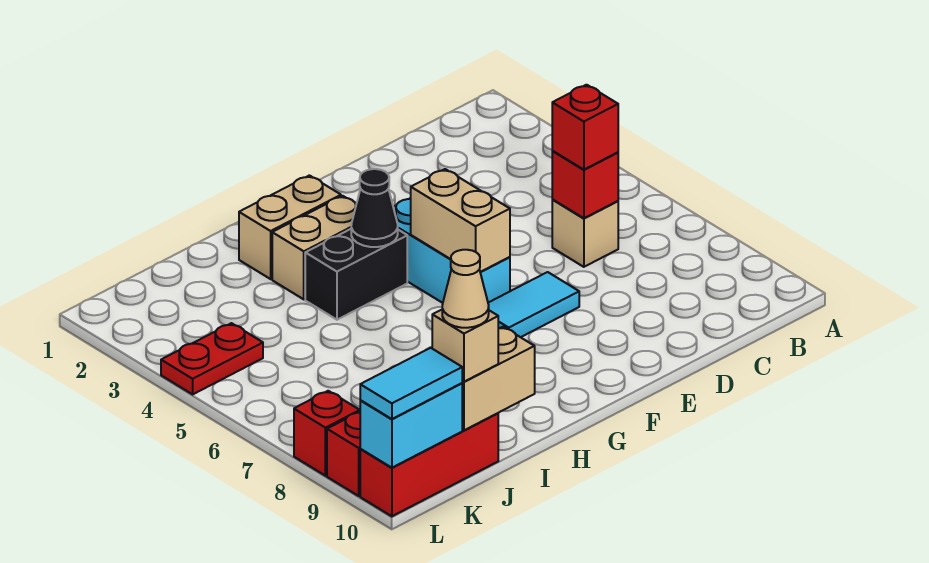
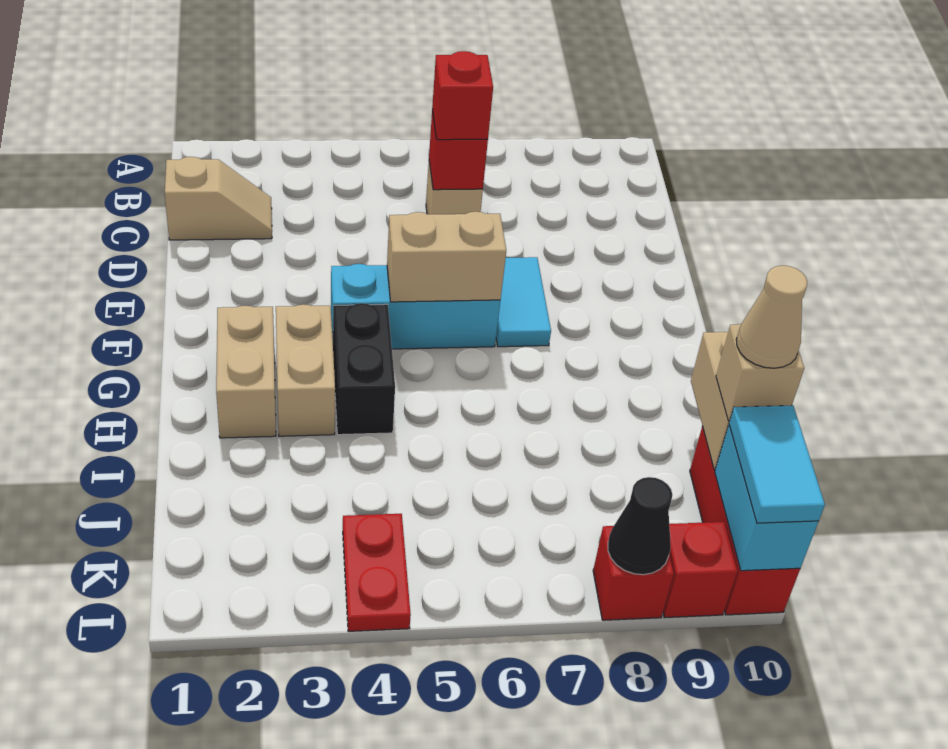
none -> tan slope C1:C2 level 1 top 1
black cone G4 level 2 -> black cone L8 level 2

